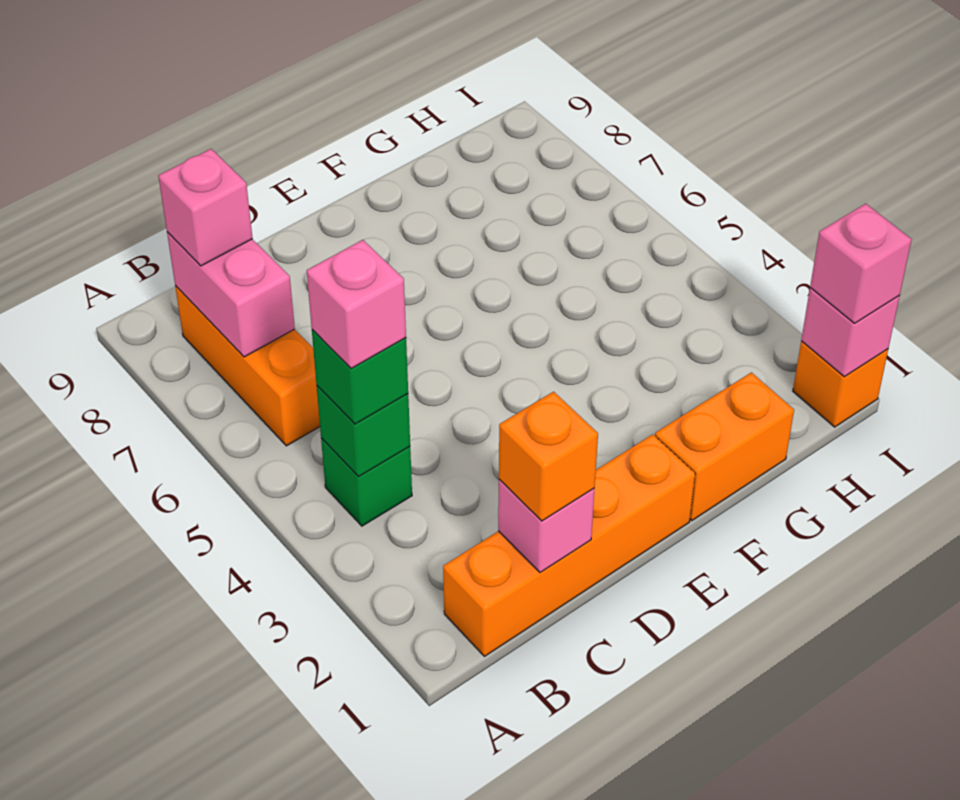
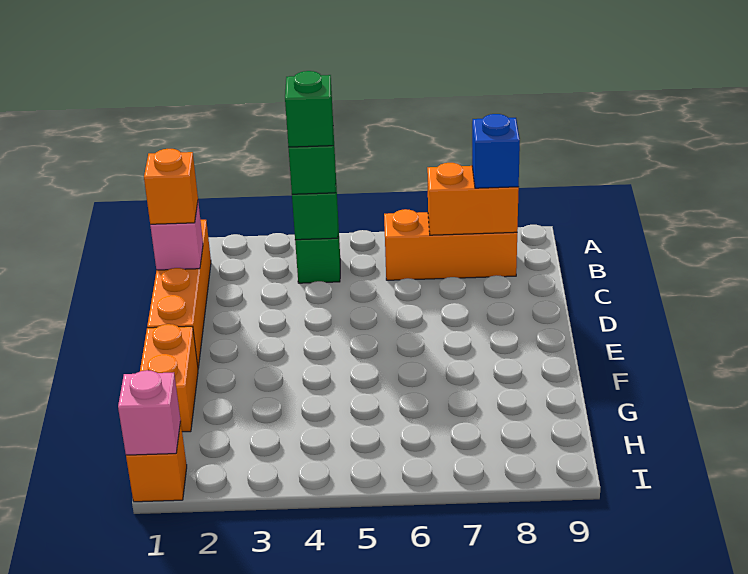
pink brick B4 level 4 -> green brick B4 level 4
pink brick B7:B8 level 2 -> orange brick B7:B8 level 2
pink brick B8 level 3 -> blue brick B8 level 3
pink brick I1 level 3 -> none

